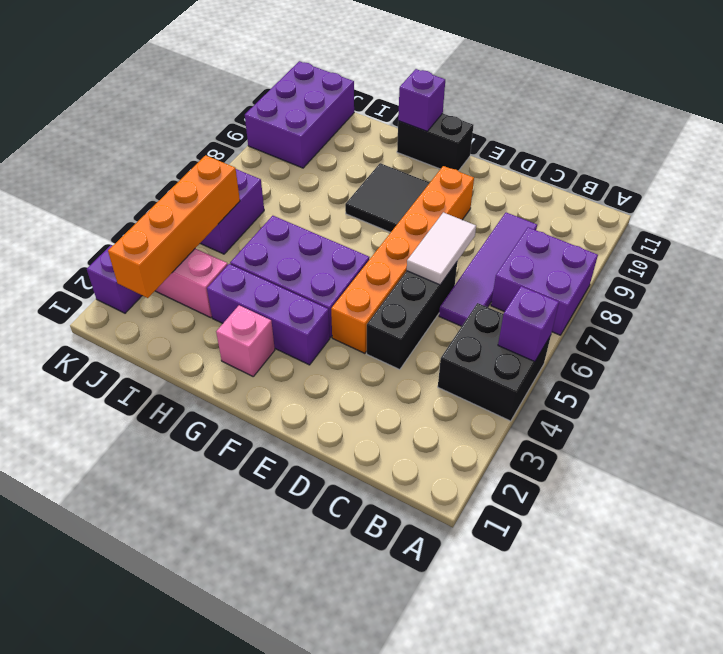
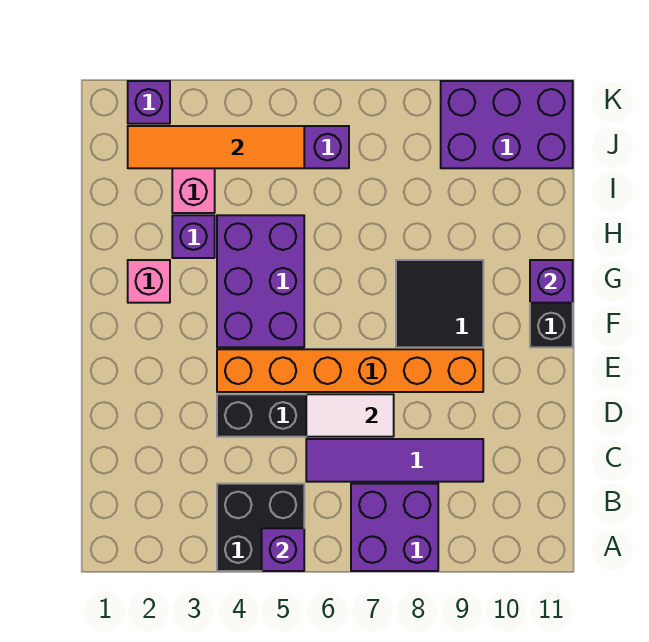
purple brick F3:H3 level 1 -> purple brick H3 level 1
orange brick J2:J5 level 2 -> orange tile J2:J5 level 2

